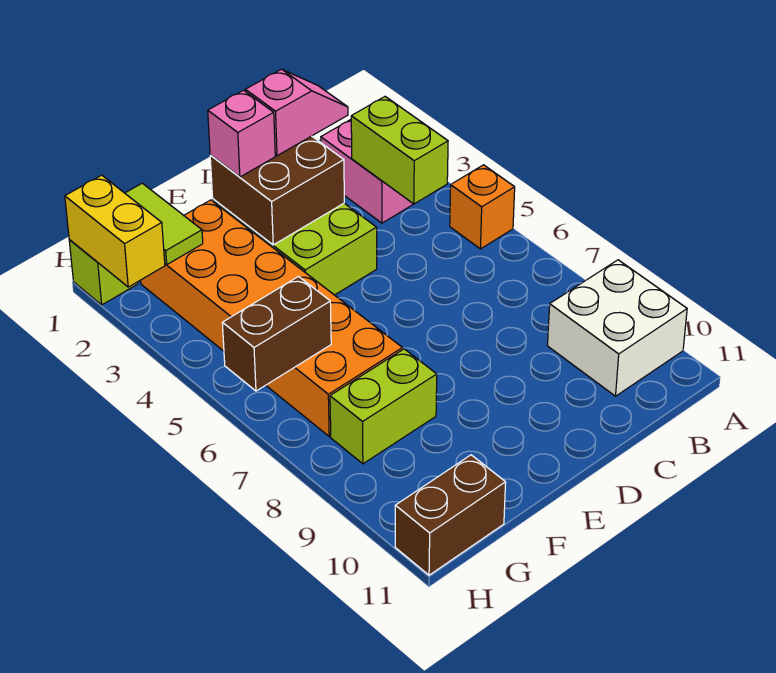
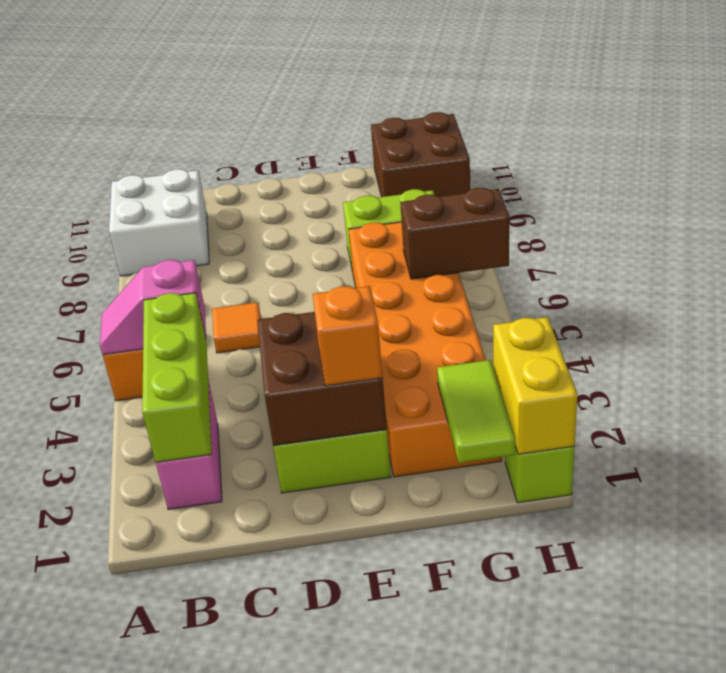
lime brick B3:B4 level 2 -> lime brick B2:B4 level 2
pink slope C2:D2 level 3 top D -> pink slope A5:B5 level 2 top B
none -> orange tile C6 level 1
pink brick E2 level 3 -> orange brick E2 level 3
brown brick G11:H11 level 1 -> brown brick G10:H11 level 1

